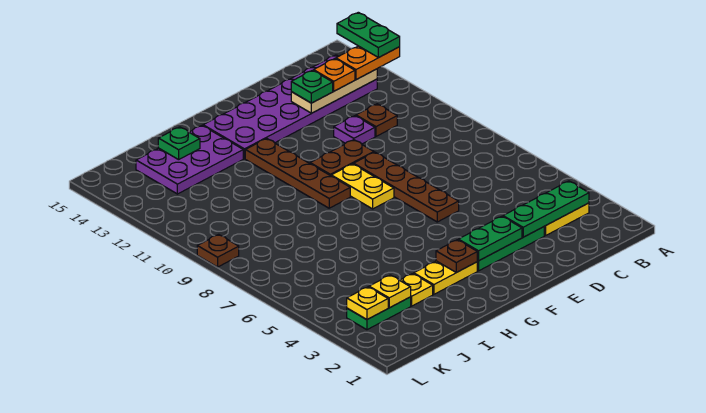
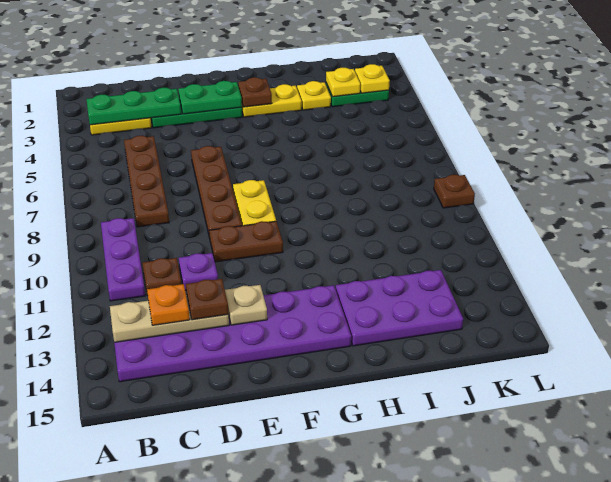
orange plate A13:B13 level 3 -> none
green plate A13:A14 level 4 -> none
none -> purple plate B9:B11 level 1
green plate D13 level 3 -> brown plate D13 level 3
none -> tan plate E13 level 2
brown plate G9:G12 level 1 -> brown plate C5:C8 level 1
green plate I14 level 2 -> none

